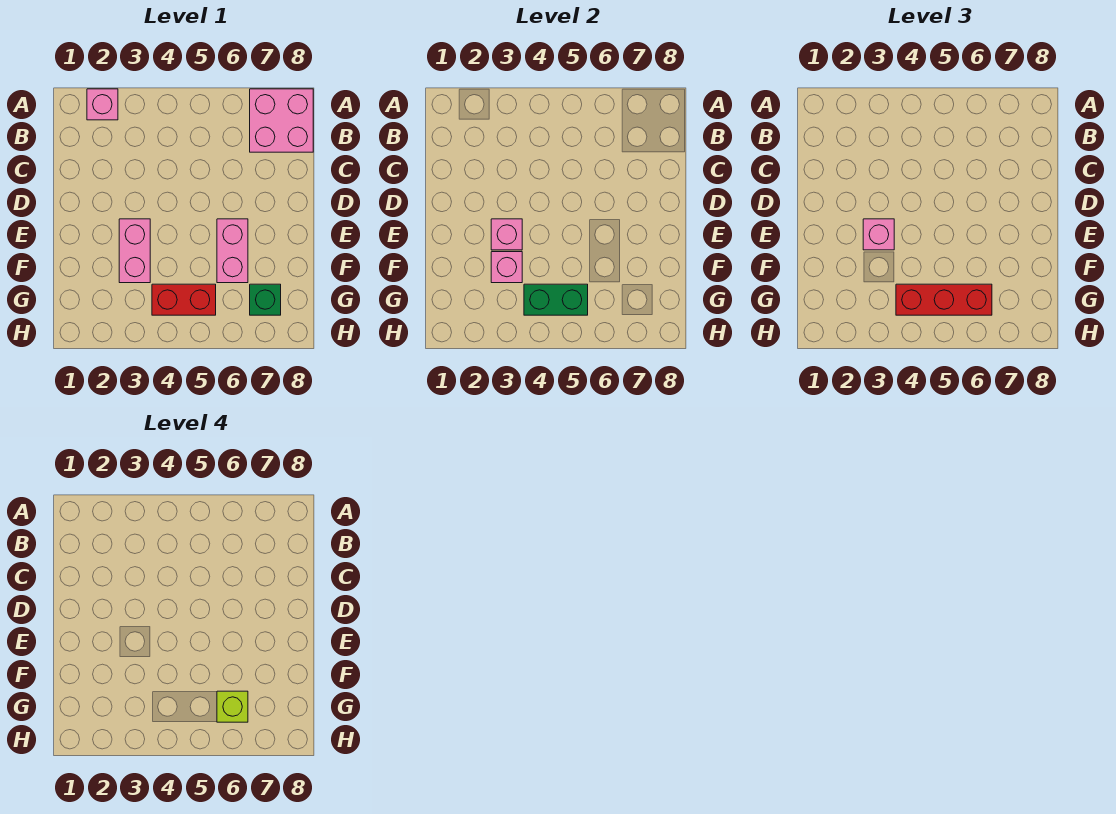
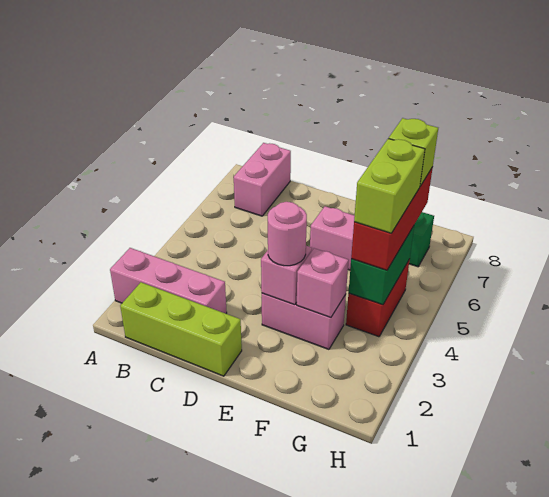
pink brick A2 level 1 -> pink brick A2:C2 level 1
pink brick A7:B8 level 1 -> pink brick B7:B8 level 1
none -> lime brick B1:D1 level 1
pink brick E3 level 3 -> pink round brick E3 level 3
none -> lime brick G4:G5 level 4

